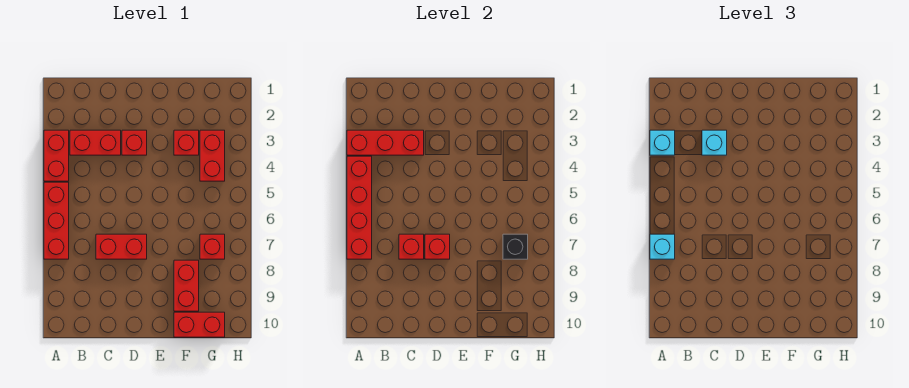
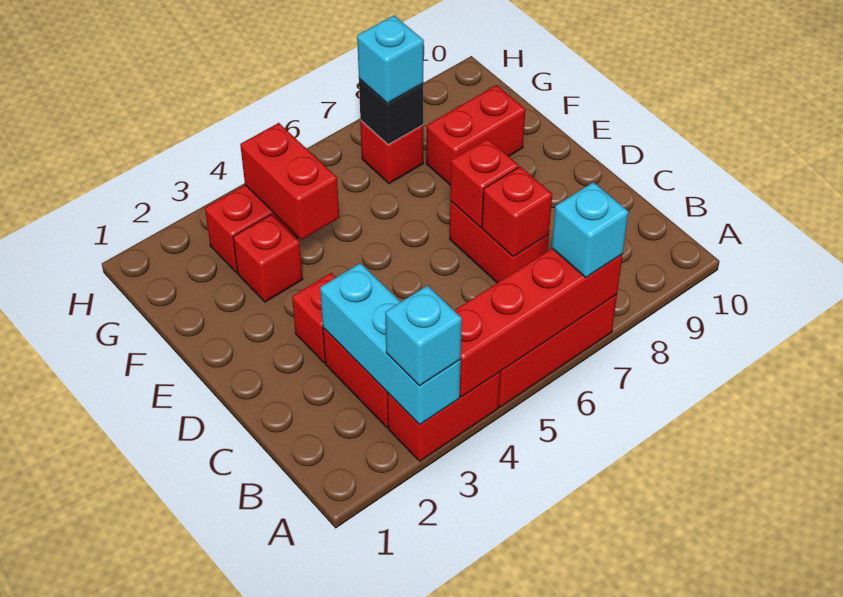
red brick A3:C3 level 2 -> cyan brick A3:C3 level 2
cyan brick C3 level 3 -> cyan brick G7 level 3
red brick F10:G10 level 1 -> red brick F4:G4 level 2

